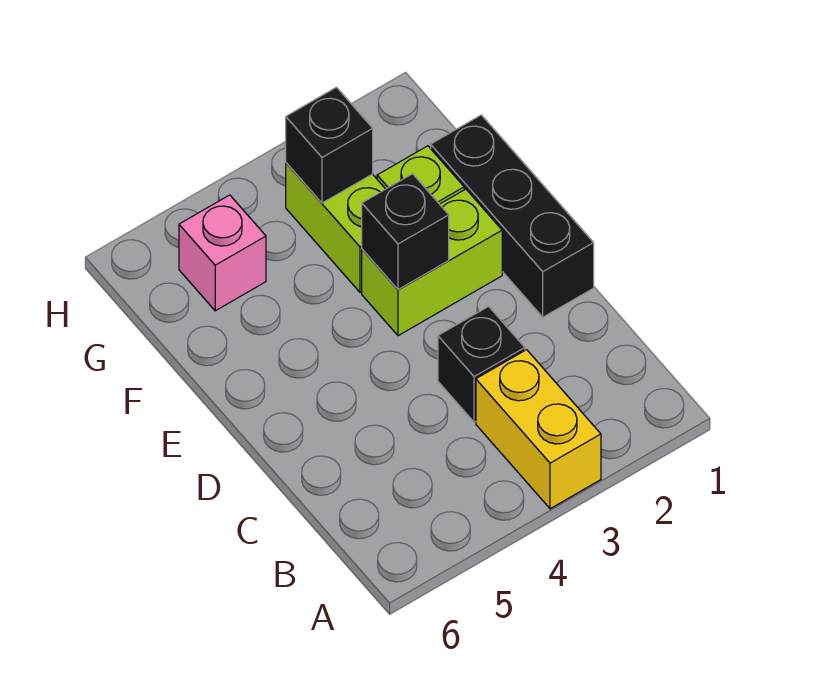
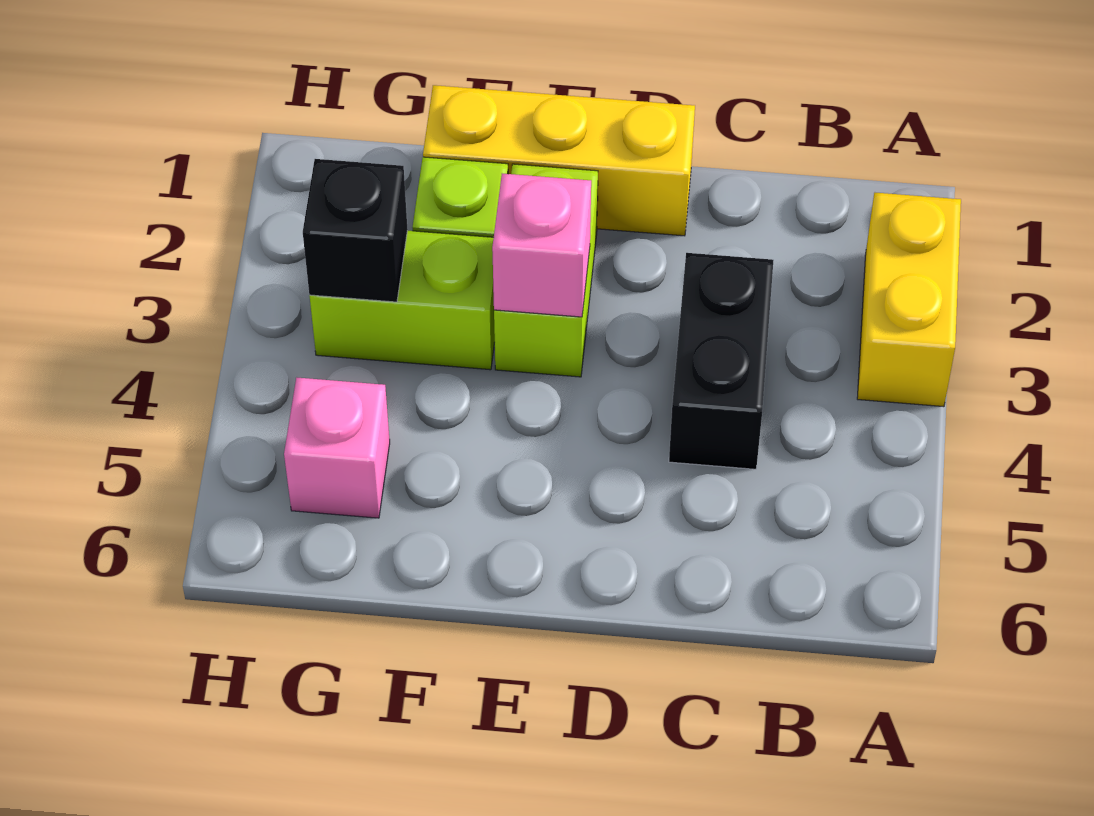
yellow brick A3:B3 level 1 -> yellow brick A2:A3 level 1
black brick C3 level 1 -> black brick C3:C4 level 1
black brick D1:F1 level 1 -> yellow brick D1:F1 level 1
black brick E3 level 2 -> pink brick E3 level 2

